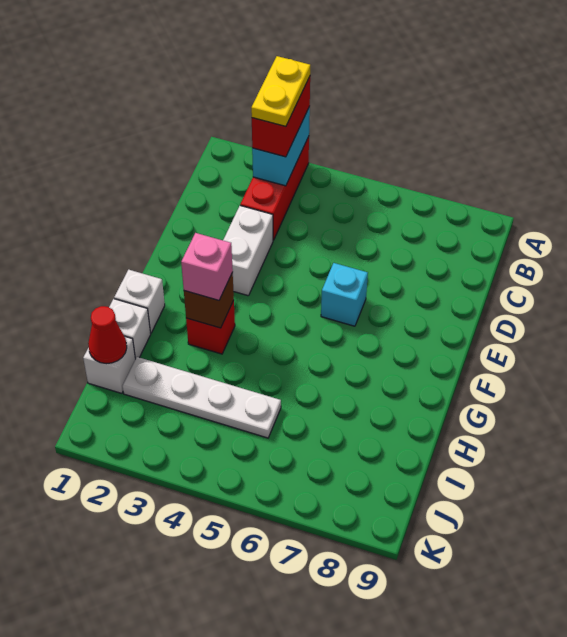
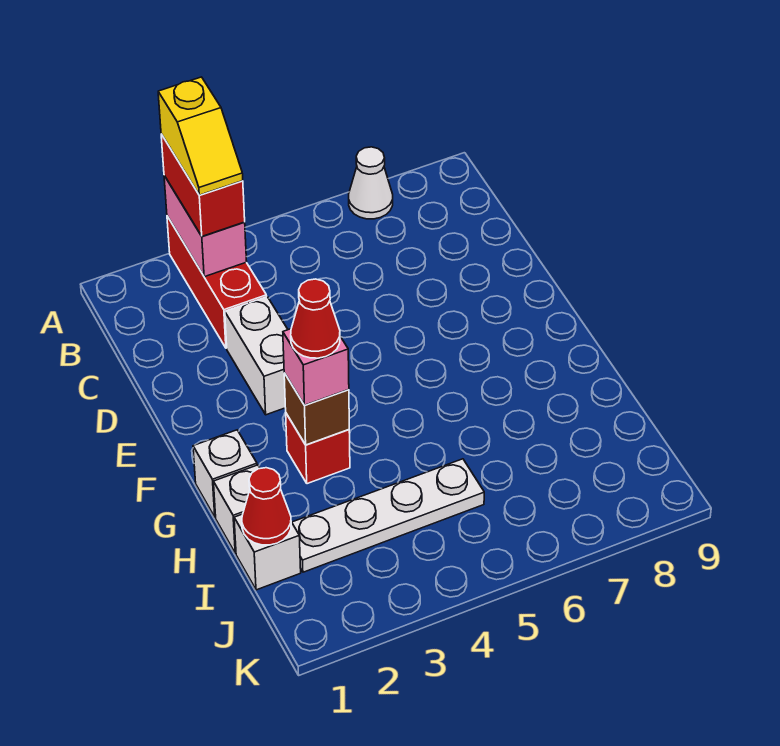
cyan brick A3:B3 level 2 -> pink brick A3:B3 level 2
yellow plate A3:B3 level 4 -> yellow slope A3:B3 level 4 top A
none -> white cone A7 level 1
cyan brick E6 level 1 -> none
none -> red cone G3 level 4

